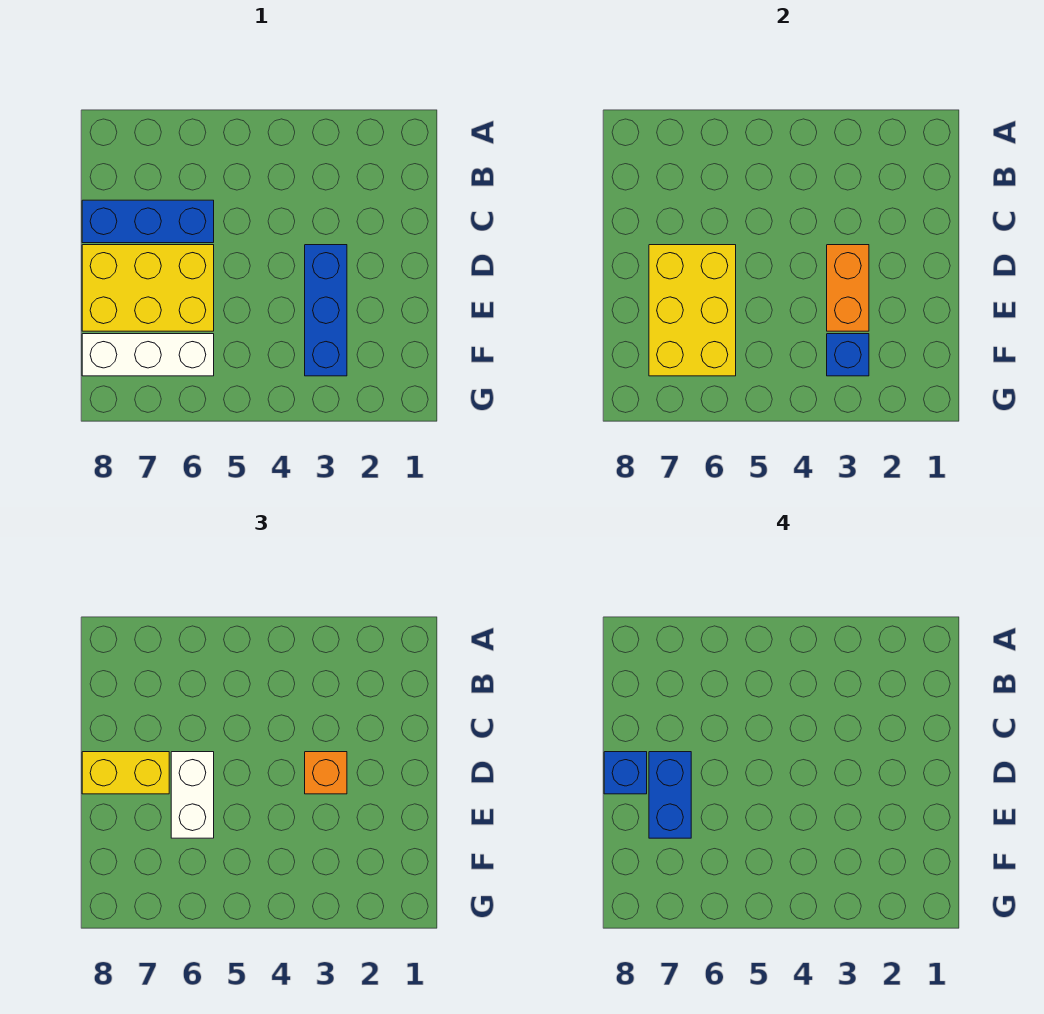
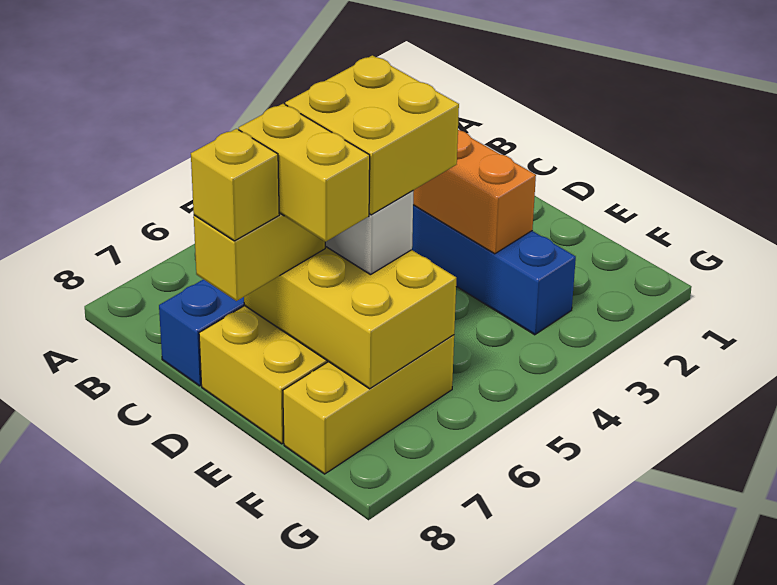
orange brick D3 level 3 -> none
none -> yellow brick D5:E6 level 4
blue brick D7:E7 level 4 -> yellow brick D7:E7 level 4
blue brick D8 level 4 -> yellow brick D8 level 4
blue brick F3 level 2 -> none
white brick F6:F8 level 1 -> yellow brick F6:F8 level 1

